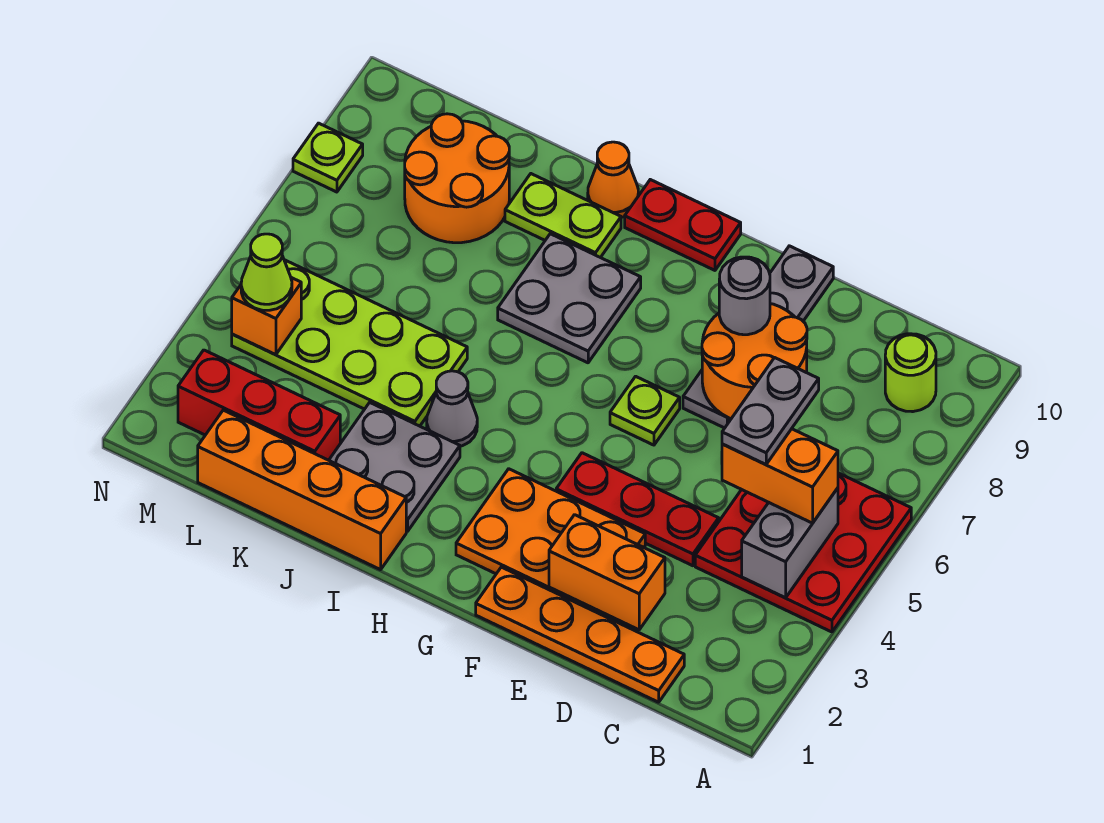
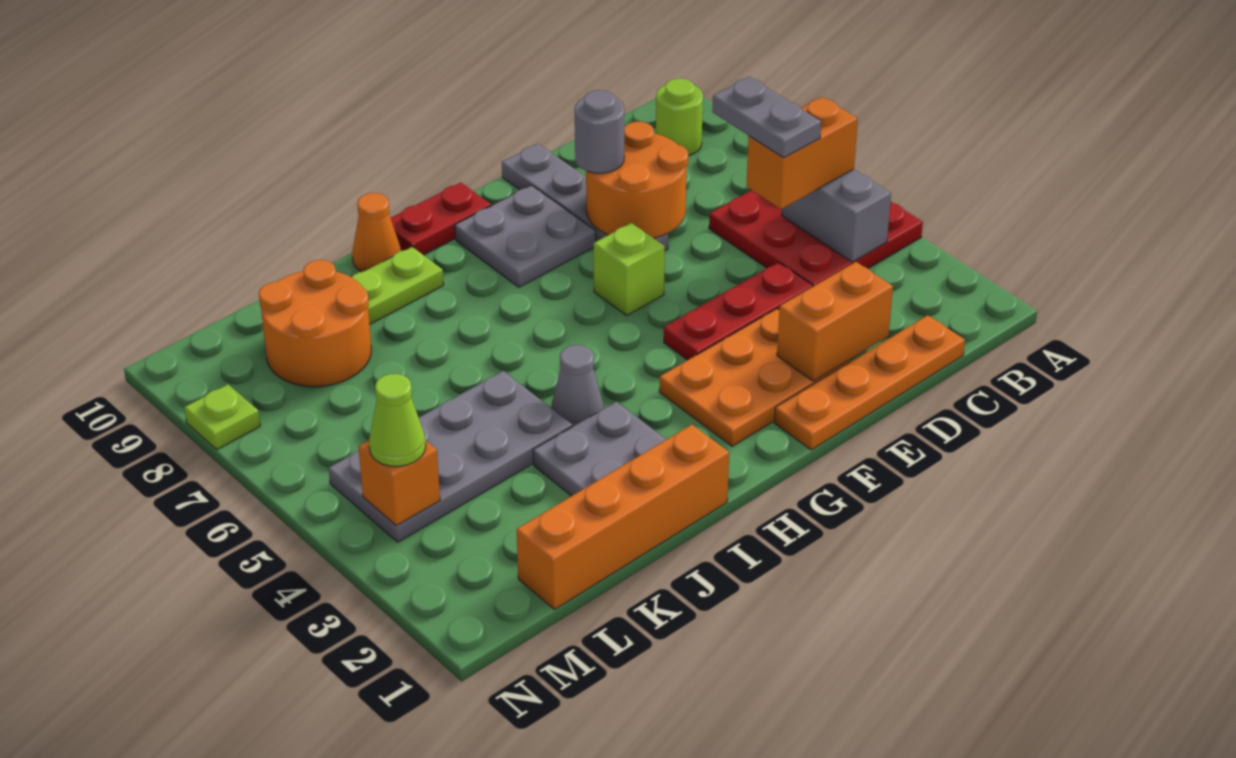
lime plate F6 level 1 -> lime brick F6 level 1
grey plate H7:I8 level 1 -> grey plate F8:G9 level 1
lime plate J4:M5 level 1 -> grey plate J4:M5 level 1
red brick K2:M2 level 1 -> none

